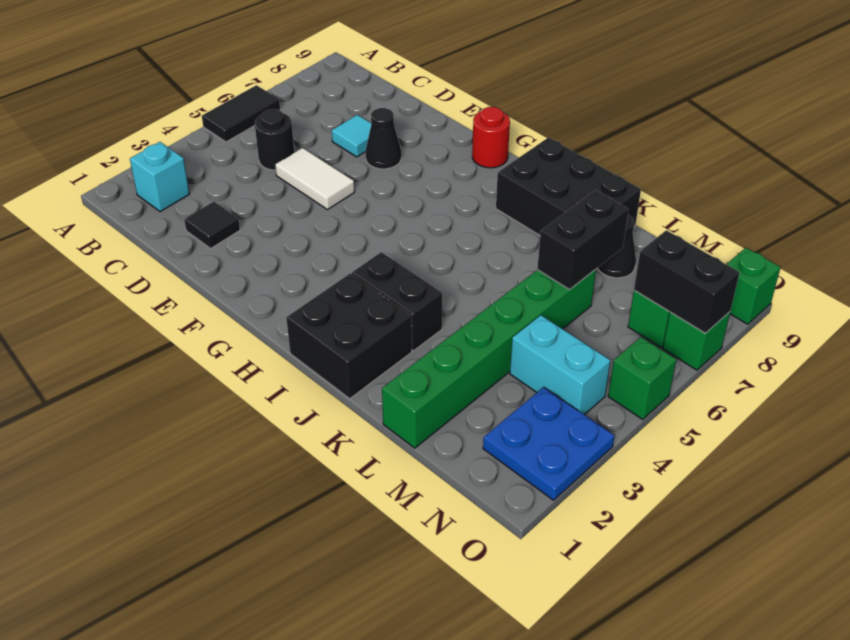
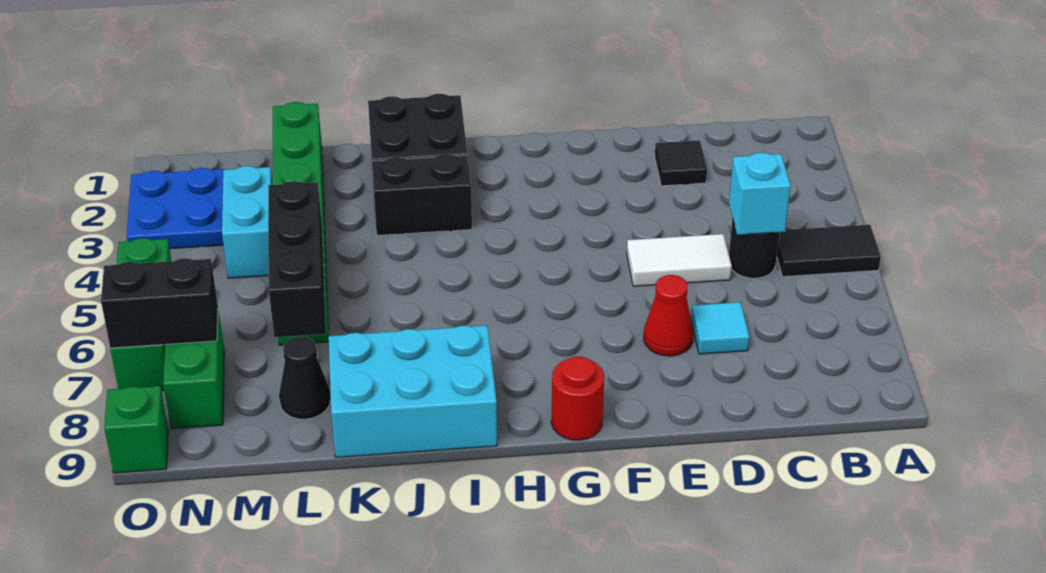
black tile A5:A6 level 1 -> black tile A5:B5 level 1
cyan brick B2 level 1 -> cyan brick C5 level 2
black cone E7 level 1 -> red cone E7 level 1
black brick I8:K9 level 1 -> cyan brick I8:K9 level 1
black brick L6:L7 level 2 -> black brick L5:L7 level 2
cyan brick M4:N4 level 1 -> cyan brick M3:M4 level 1

